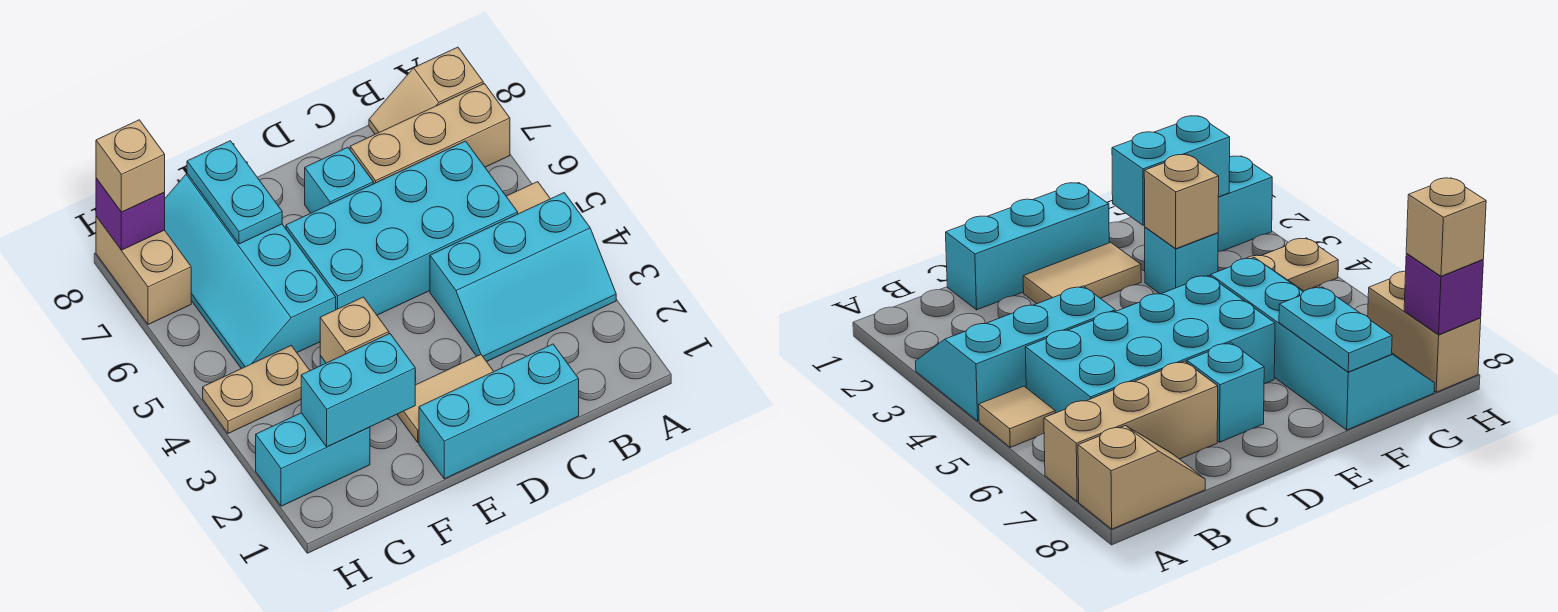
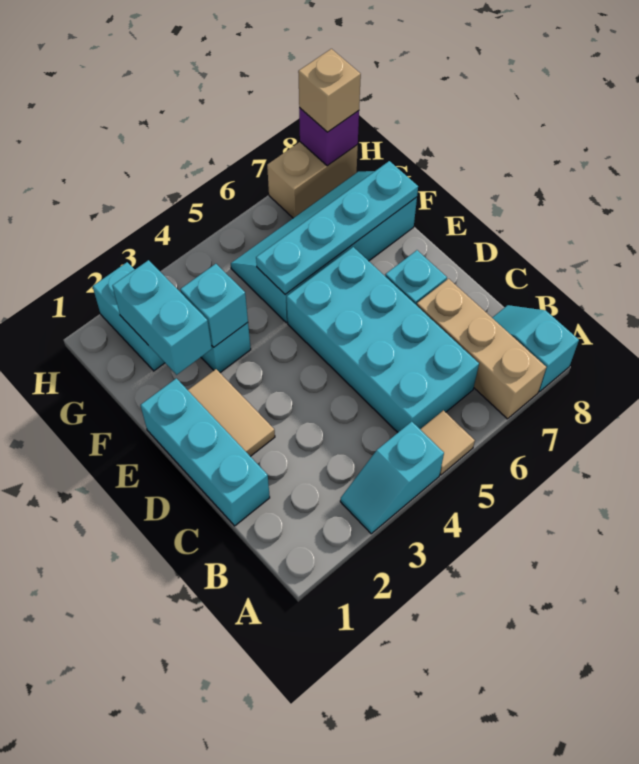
cyan slope A3:C4 level 1 top 4 -> cyan slope A3:A4 level 1 top 4
tan slope A8:B8 level 1 top A -> cyan slope A8:B8 level 1 top A
tan brick F3 level 2 -> cyan brick F3 level 2
cyan plate F7:F8 level 2 -> cyan plate F5:F8 level 2
tan plate G4:H4 level 1 -> none

